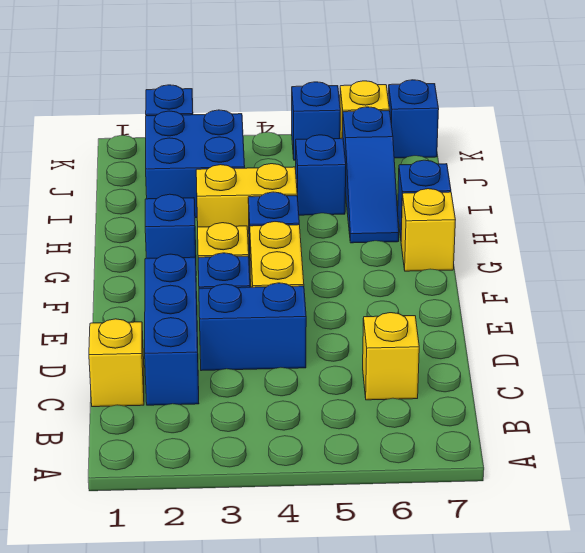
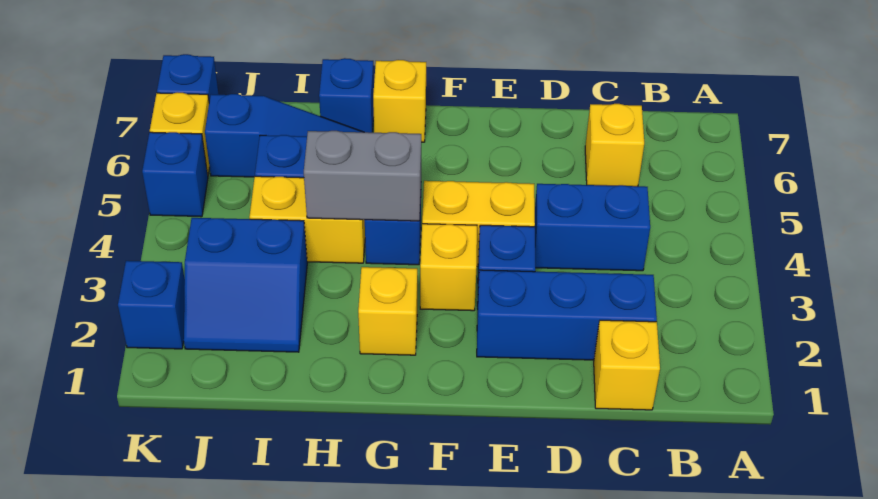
blue brick D3:D4 level 1 -> blue brick C4:D4 level 1
blue brick G2 level 1 -> yellow brick G2 level 1
none -> grey brick G4:H4 level 2
yellow brick H3:H4 level 1 -> yellow brick H4:I4 level 1
blue brick I2:J3 level 1 -> blue slope I2:J3 level 1 top 3

